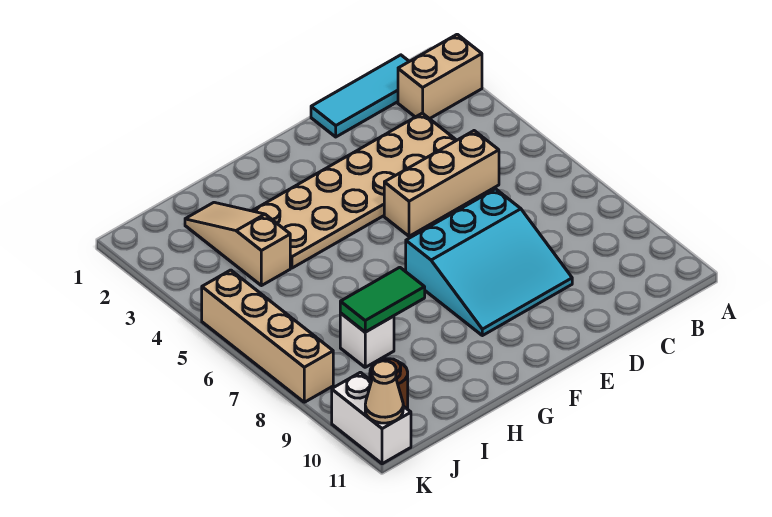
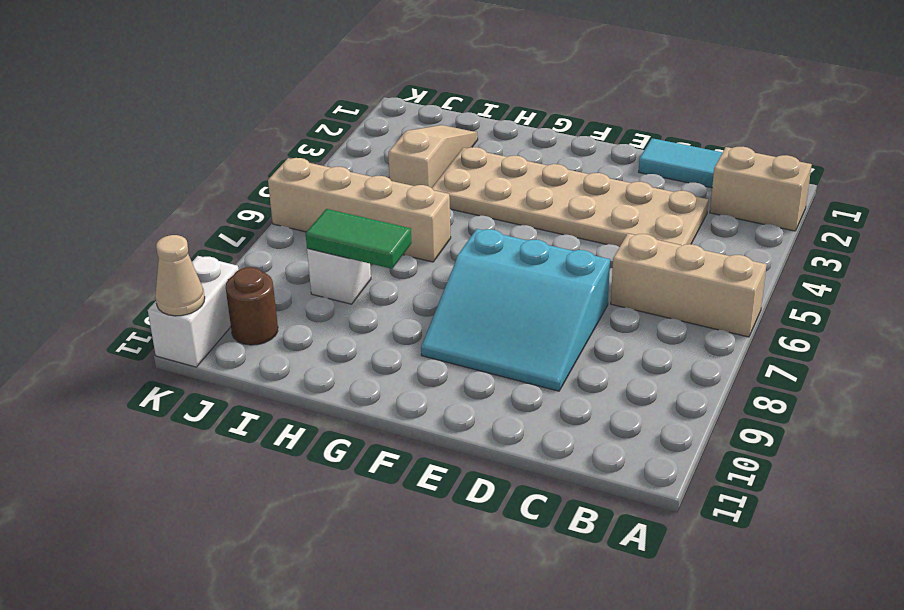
tan brick C5:E5 level 1 -> tan brick A6:C6 level 1
tan brick K5:K8 level 1 -> tan brick H6:K6 level 1

